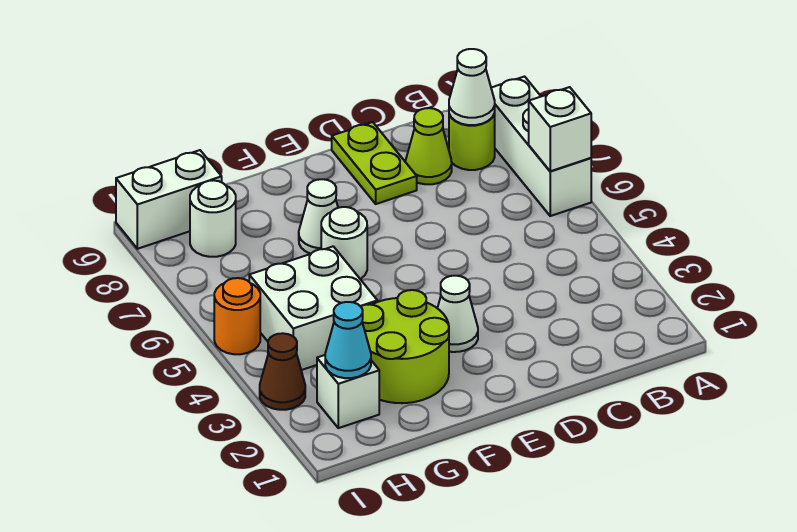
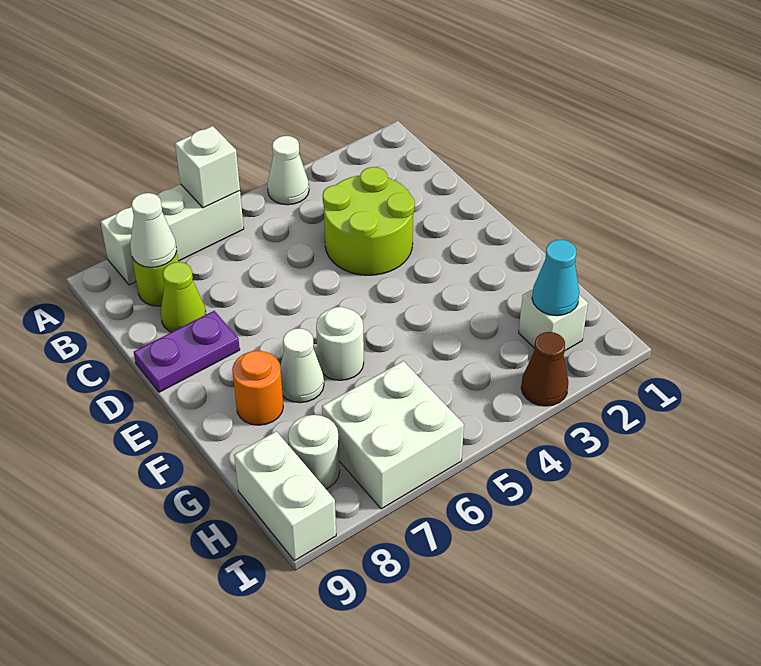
lime plate D8:D9 level 1 -> purple plate D8:D9 level 1
white cone E3 level 1 -> white cone A4 level 1
lime round brick F2:G3 level 1 -> lime round brick C3:D4 level 1
white brick G4:H5 level 1 -> white brick H6:I7 level 1
orange round brick I5 level 1 -> orange round brick F8 level 1

